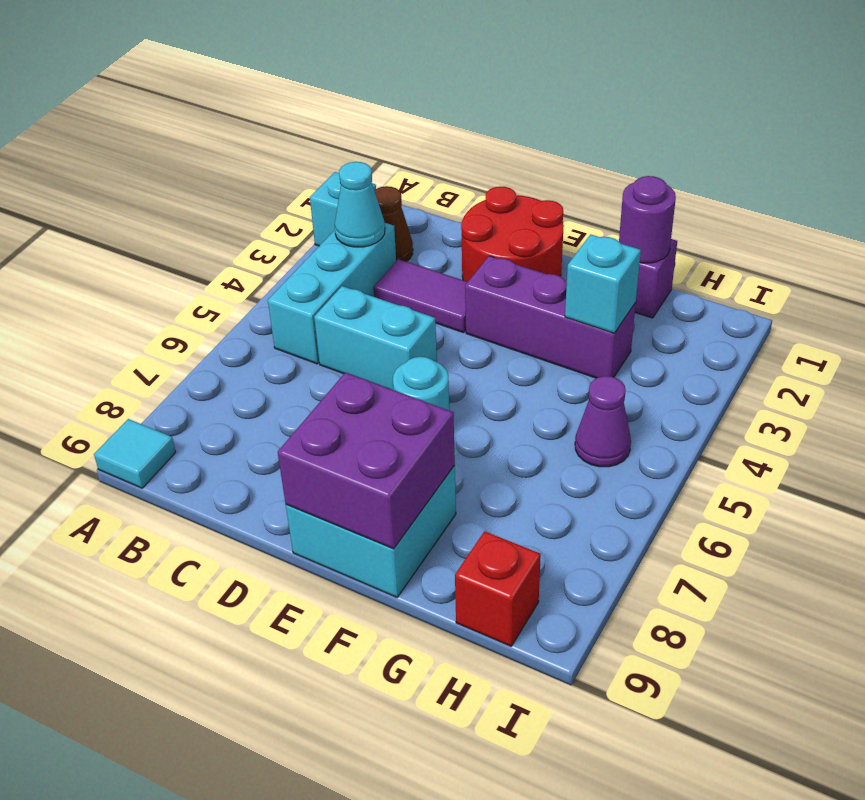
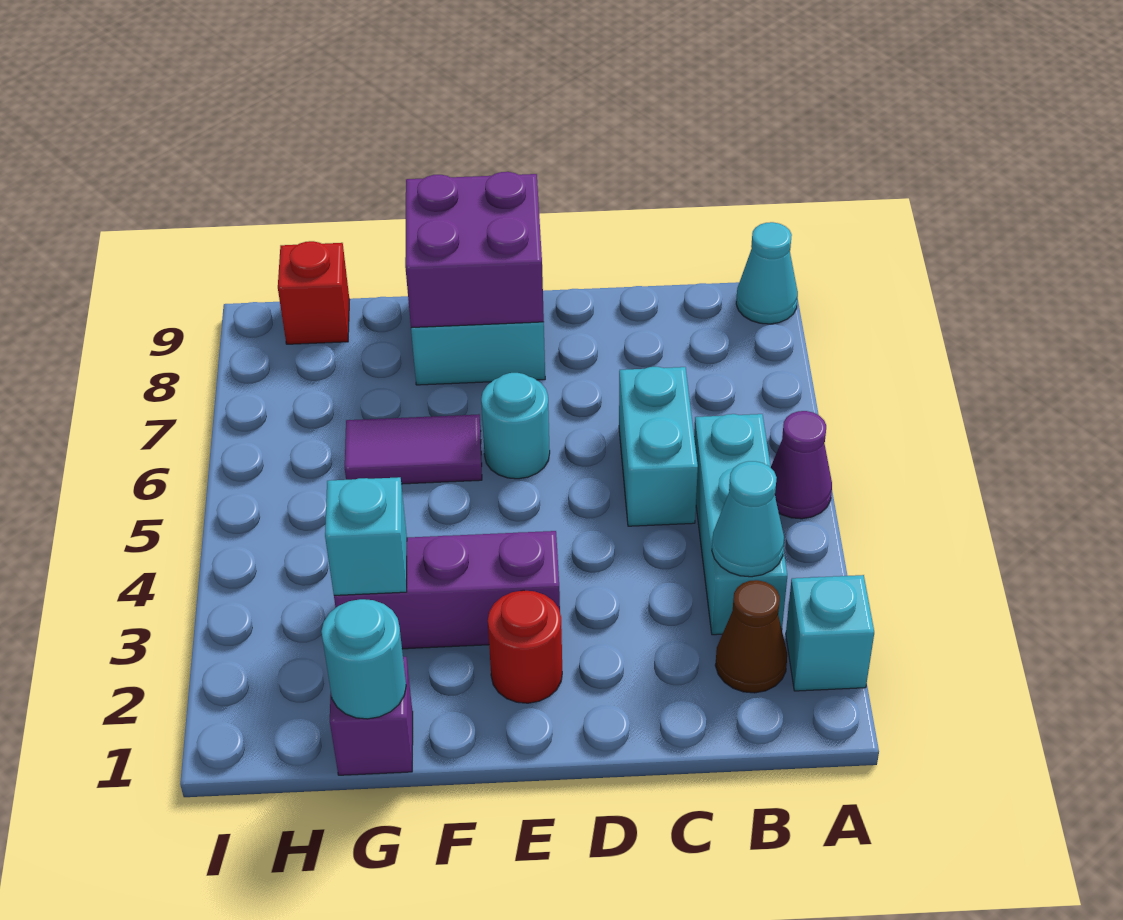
cyan tile A9 level 1 -> cyan cone A9 level 1
purple tile C3:D3 level 1 -> purple tile F6:G6 level 1
cyan brick C5:D5 level 1 -> cyan brick C5:C6 level 1
red round brick D1:E2 level 1 -> red round brick E2 level 1
purple round brick G1 level 2 -> cyan round brick G1 level 2
purple cone H5 level 1 -> purple cone A5 level 1

